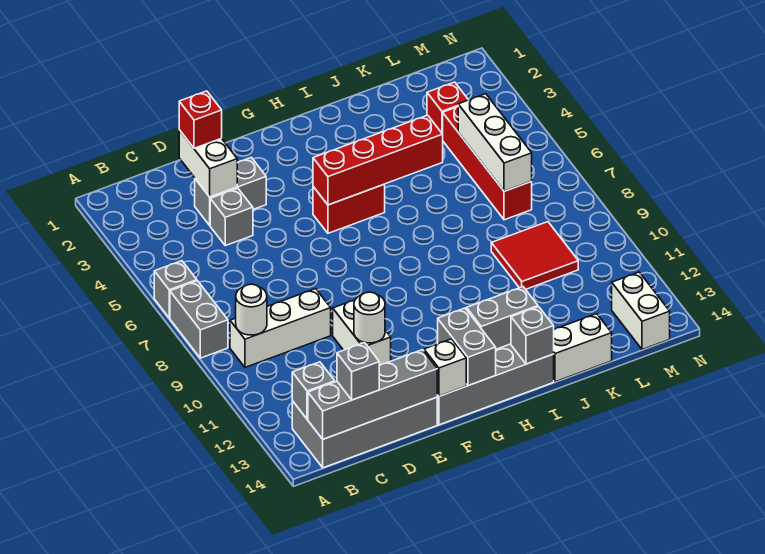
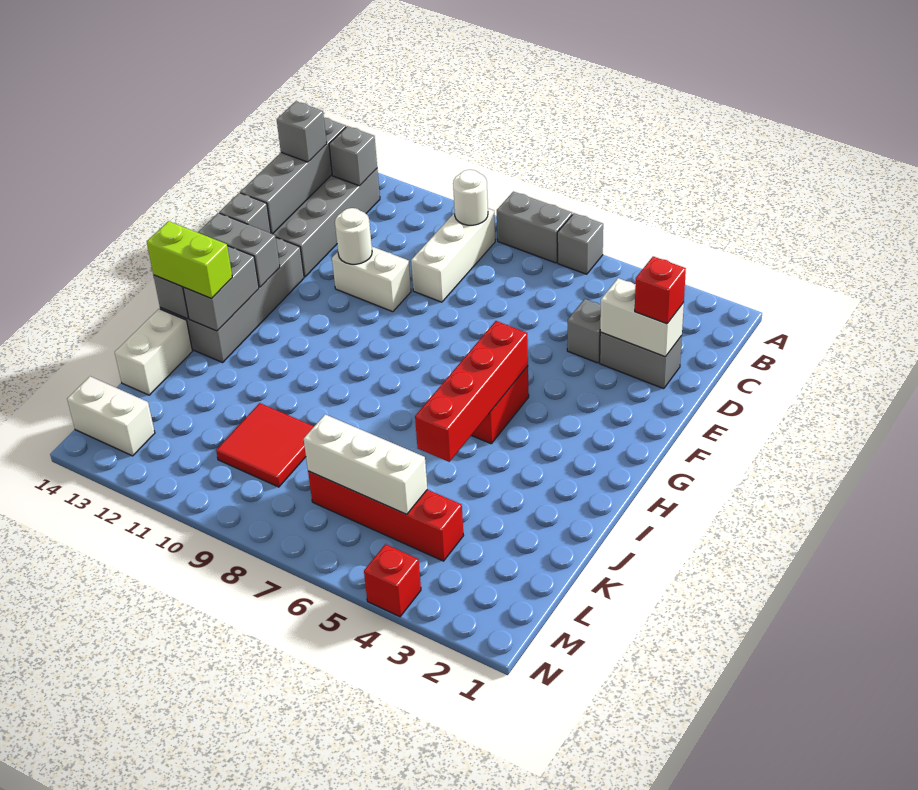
grey brick D3:E3 level 1 -> grey brick D2:D3 level 1
white brick F14 level 2 -> grey brick F14 level 2
none -> lime brick I13:I14 level 3
red brick L3 level 1 -> red brick N4 level 1

